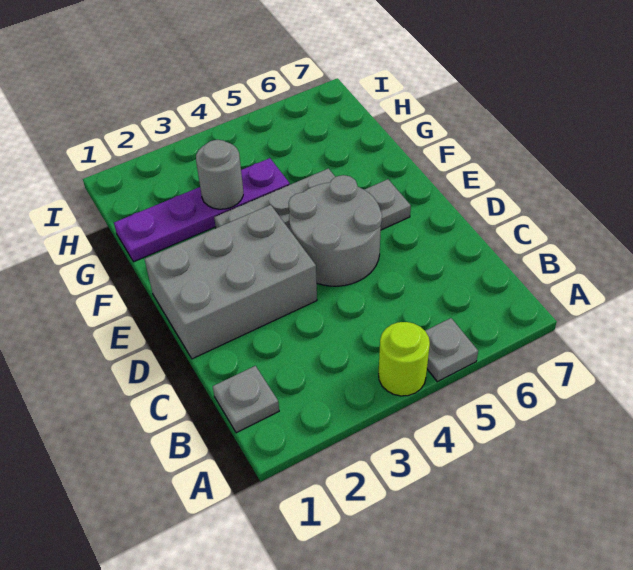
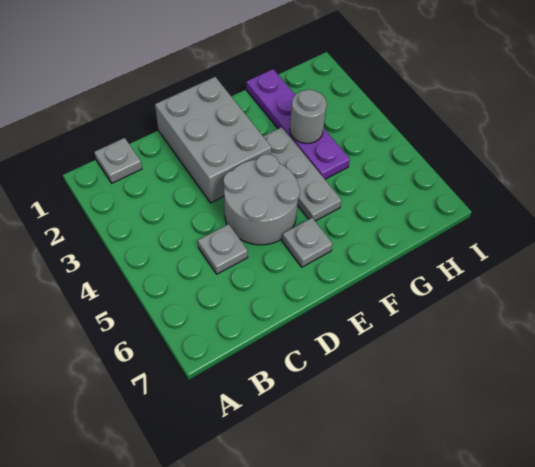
lime round brick A4 level 1 -> none
grey plate A5 level 1 -> grey plate C5 level 1

